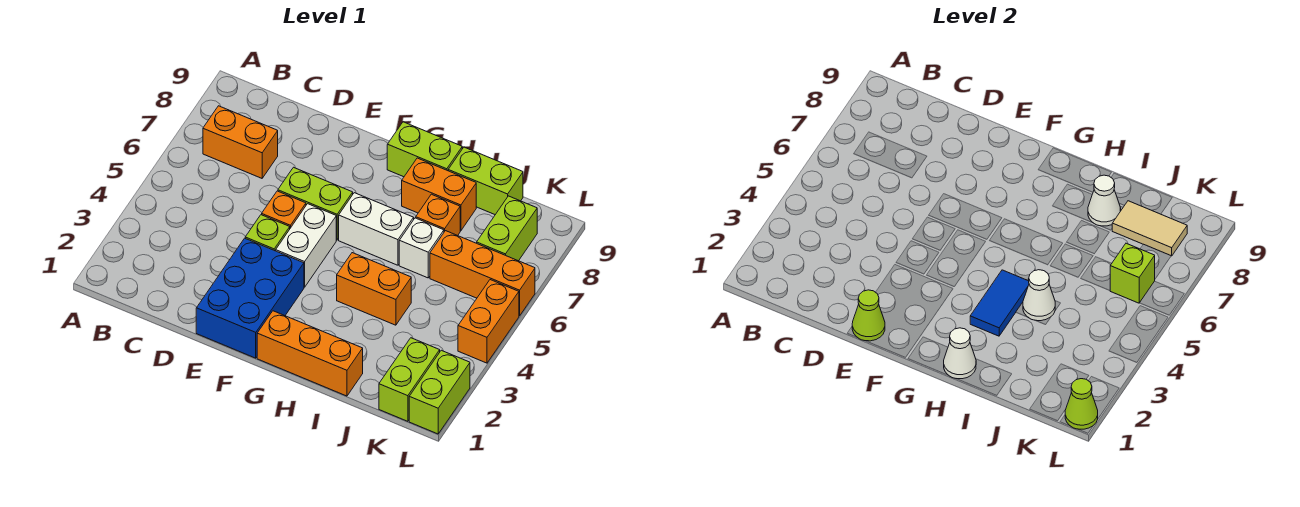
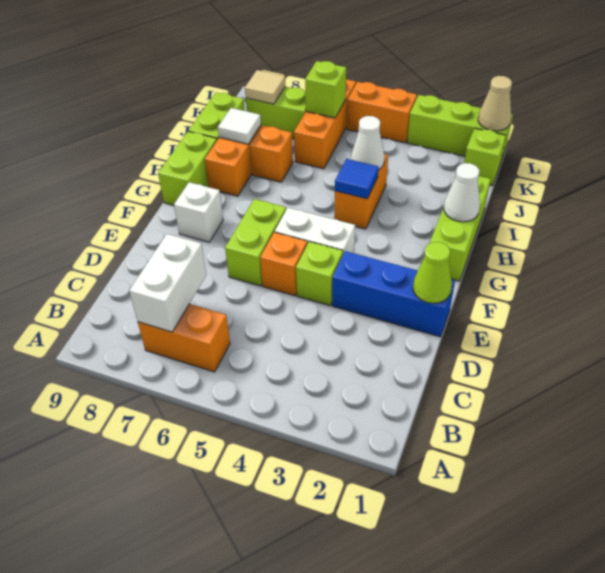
orange brick B7:C7 level 1 -> orange brick B6:B7 level 1
blue brick E1:F3 level 1 -> blue brick E1:E3 level 1
orange brick G1:I1 level 1 -> lime brick G1:I1 level 1
white brick G6:H6 level 1 -> white brick B7:C7 level 2
blue tile H3:H4 level 2 -> blue tile H4 level 2
white brick I6 level 1 -> white brick F8 level 1
white cone I8 level 2 -> white tile I8 level 2
tan tile J8:K8 level 2 -> tan tile K8 level 2
lime brick K1:K2 level 1 -> lime brick K1 level 1
lime brick L1:L2 level 1 -> lime brick L1:L3 level 1
lime cone L1 level 2 -> tan cone L1 level 2

